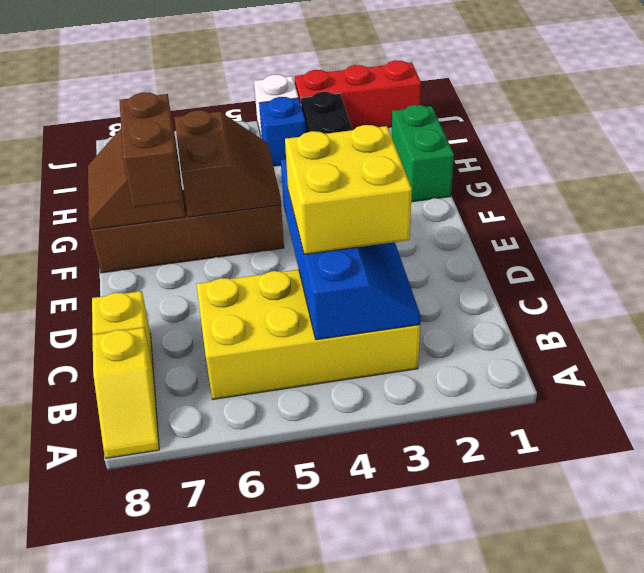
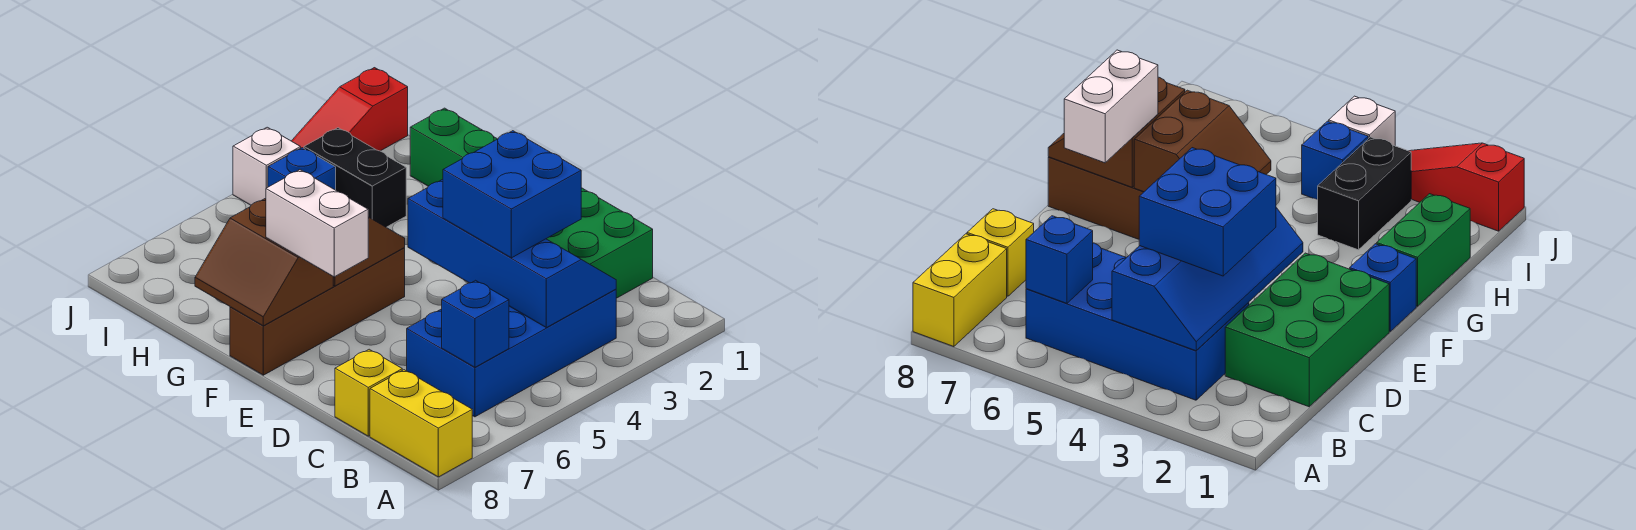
yellow slope A8:B8 level 1 top B -> yellow brick A8:B8 level 1
yellow brick B3:C6 level 1 -> blue brick B3:C6 level 1
none -> blue brick B6 level 2
none -> green brick C1:E2 level 1
yellow brick C3:D4 level 3 -> blue brick C3:D4 level 3
brown brick E7:F7 level 3 -> white brick E7:F7 level 3
none -> blue brick F1 level 1
red brick J1:J3 level 1 -> red slope J1:J3 level 1 top 1

